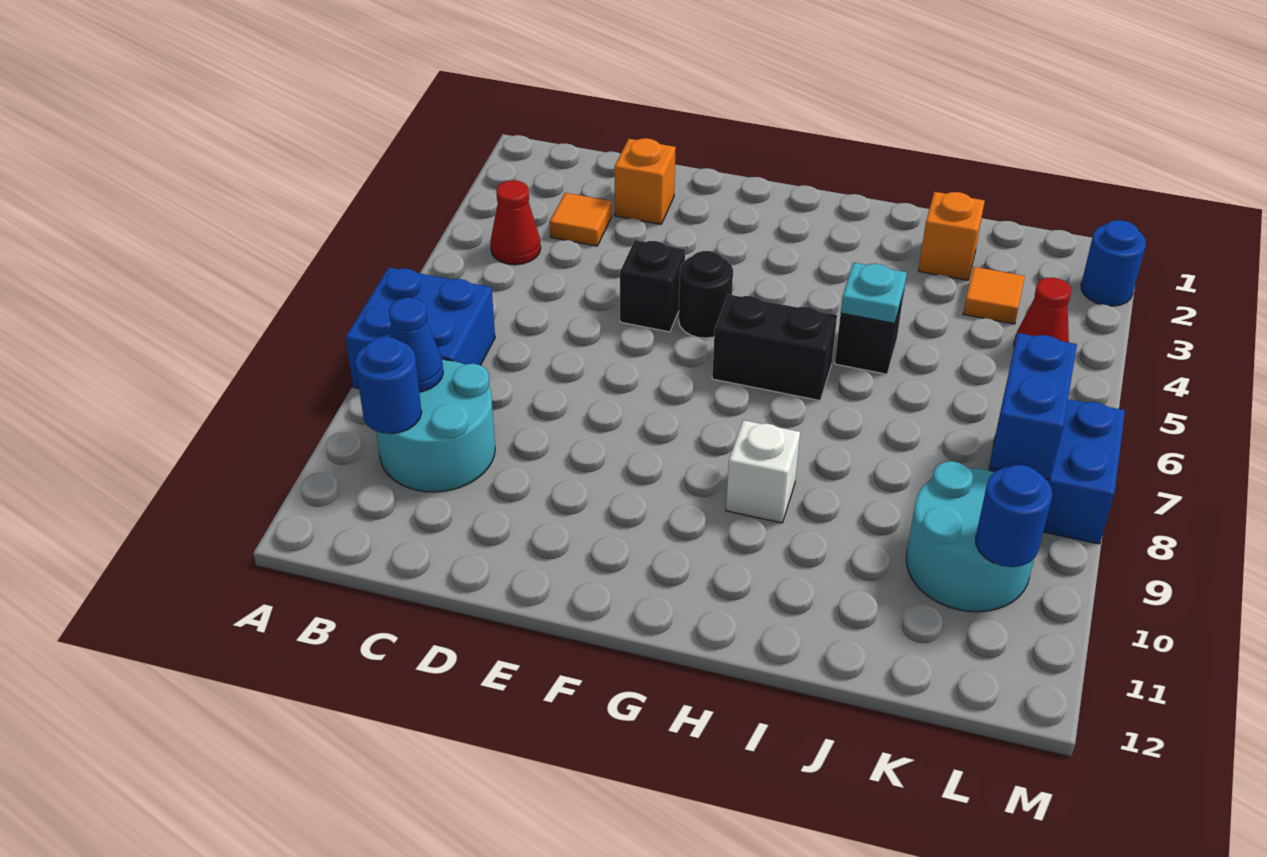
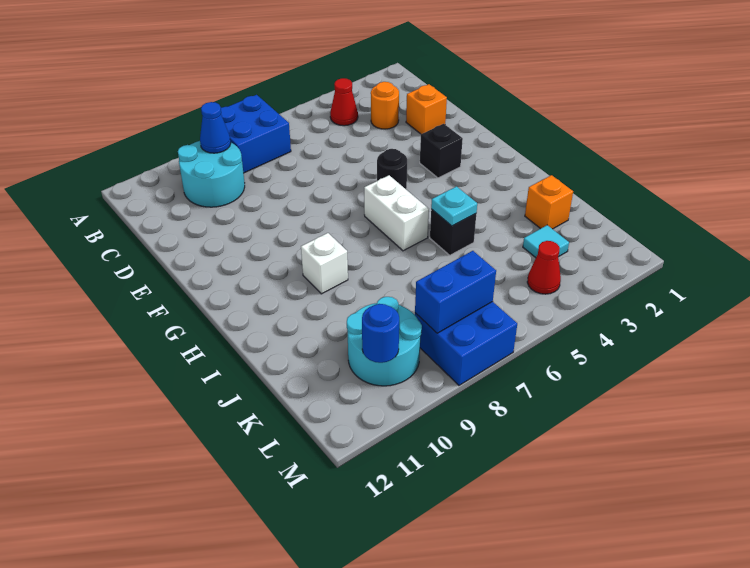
blue round brick B10 level 2 -> none
orange tile C3 level 1 -> orange round brick C3 level 1
black brick E5 level 1 -> black brick F3 level 1
black brick G6:H6 level 1 -> white brick G6:H6 level 1
orange tile K3 level 1 -> cyan tile K3 level 1
blue round brick M2 level 1 -> none

